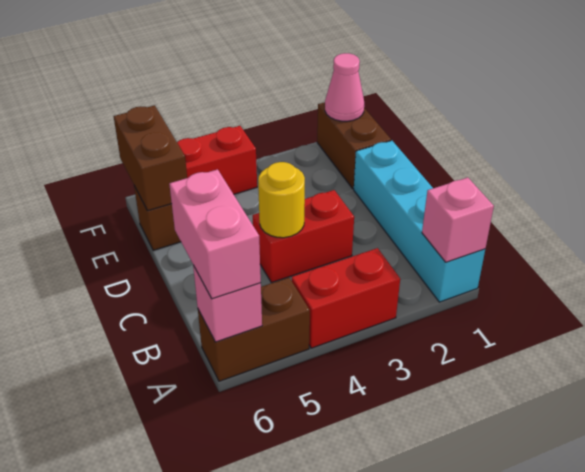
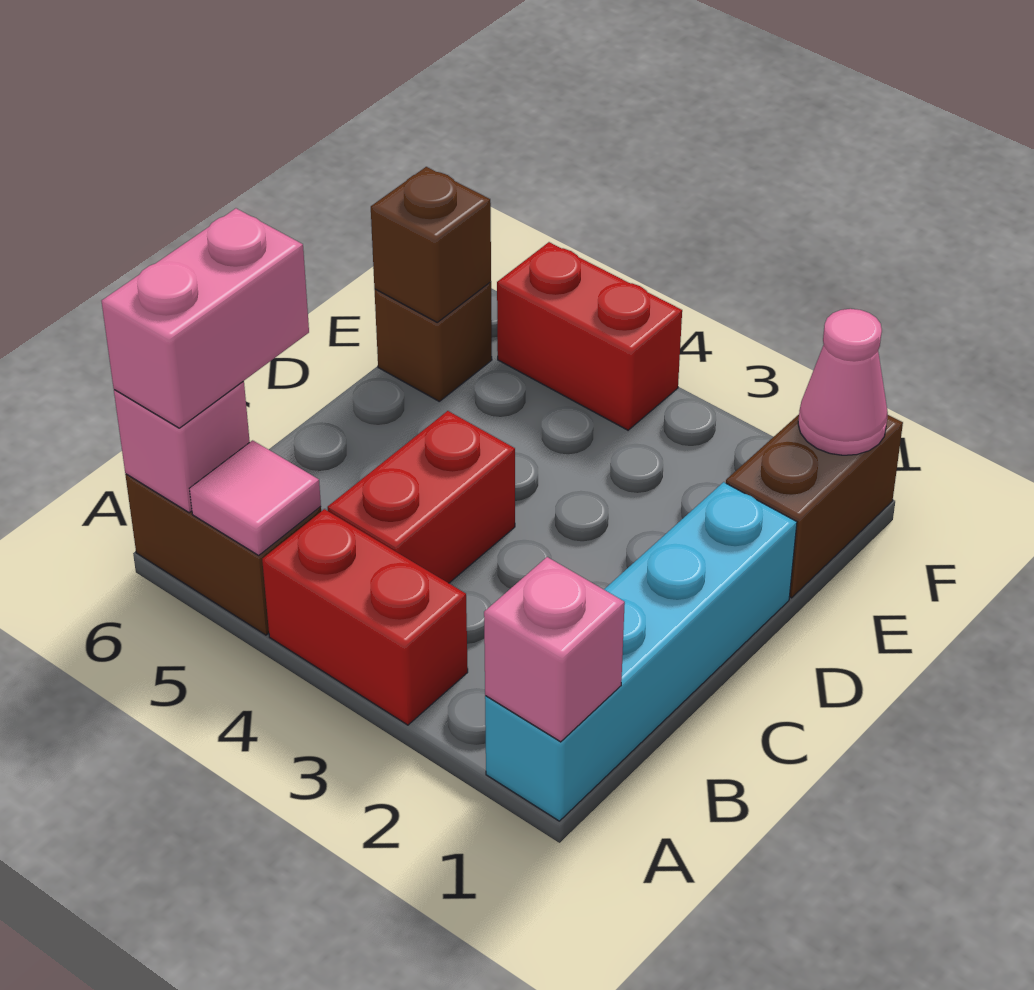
none -> pink tile A5 level 2
red brick C3:C4 level 1 -> red brick B4:C4 level 1
yellow round brick C4 level 2 -> none
brown brick E6:F6 level 2 -> brown brick E6 level 2

